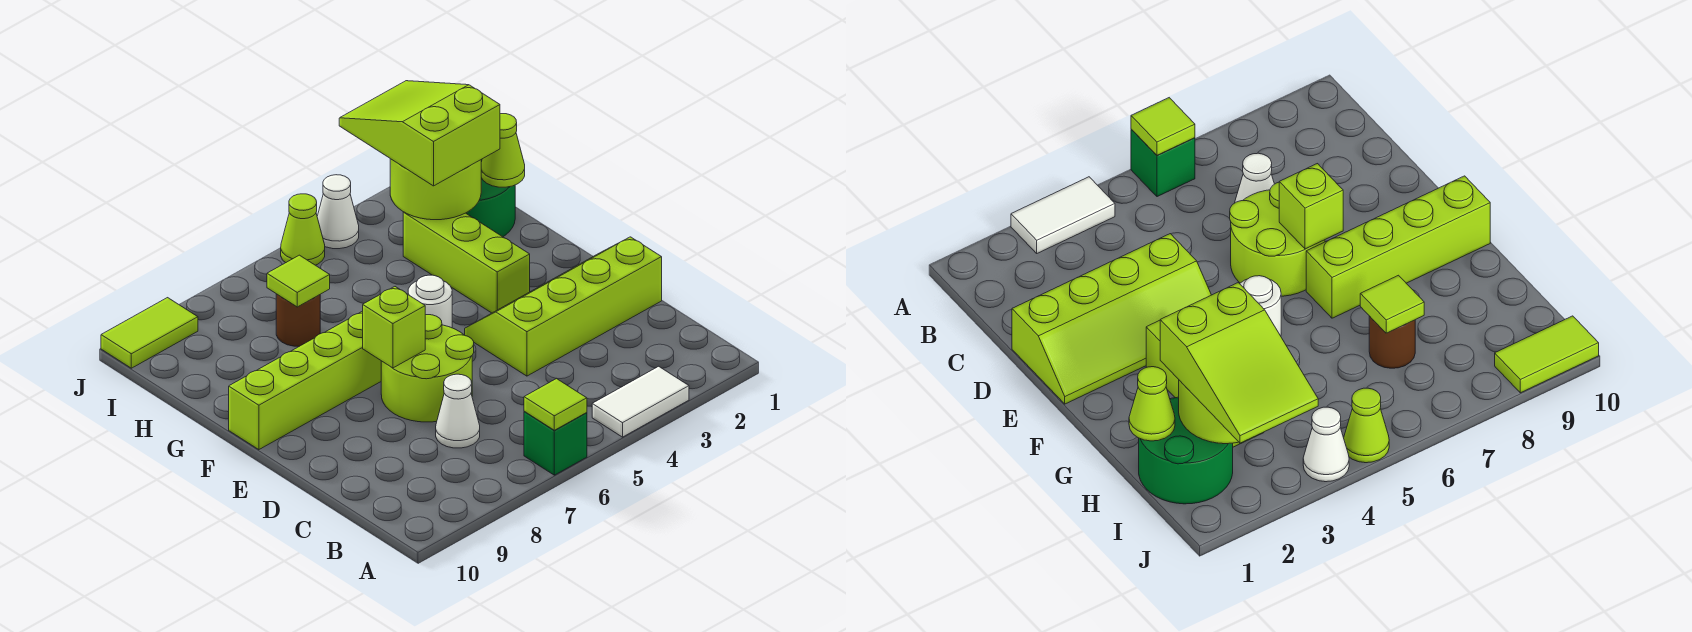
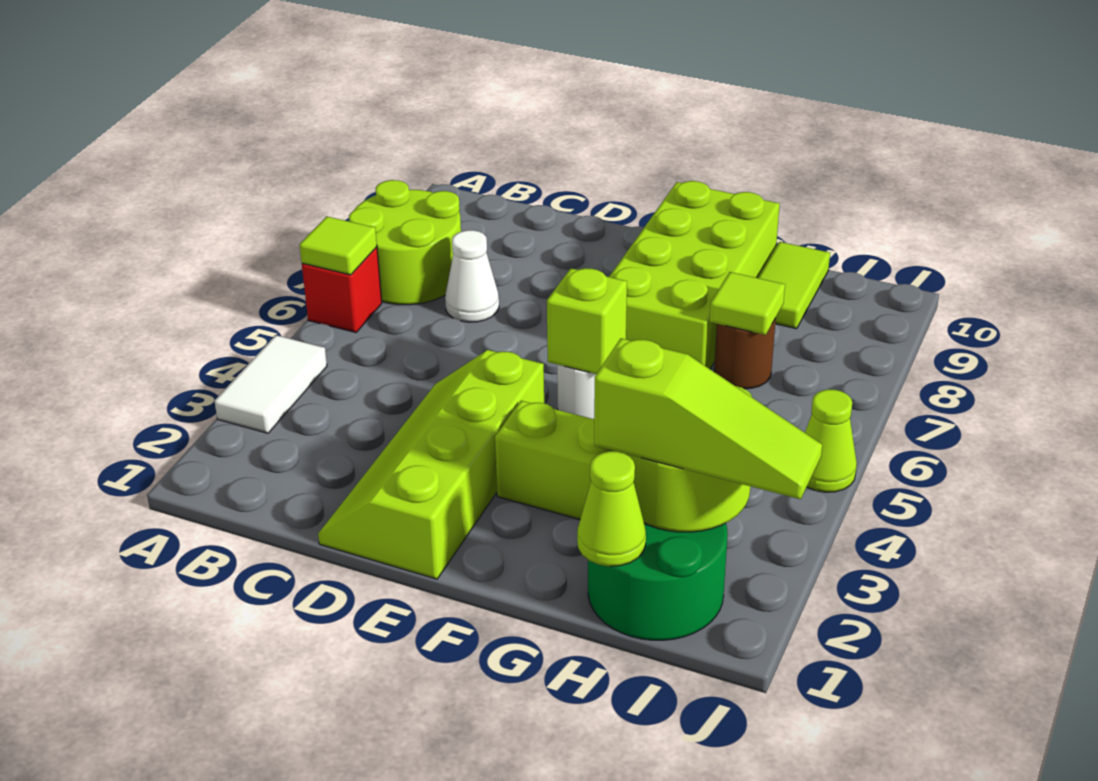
green brick A6 level 1 -> red brick A6 level 1
lime slope D1:E4 level 1 top D -> lime slope D1:E4 level 1 top E
lime round brick D6:E7 level 1 -> lime round brick A7:B8 level 1
lime brick E7 level 2 -> lime brick F5 level 2
lime brick F7:F10 level 1 -> lime brick F7:G10 level 1
lime slope H2:J3 level 3 top H -> lime slope H2:J2 level 3 top H
white cone J4 level 1 -> none
lime tile J9:J10 level 1 -> lime tile H9:H10 level 1

